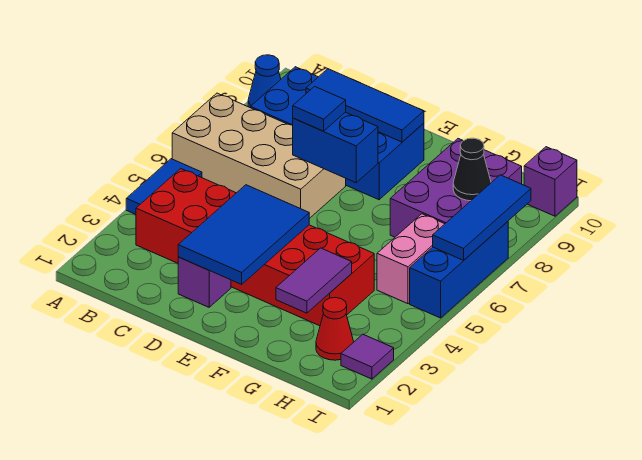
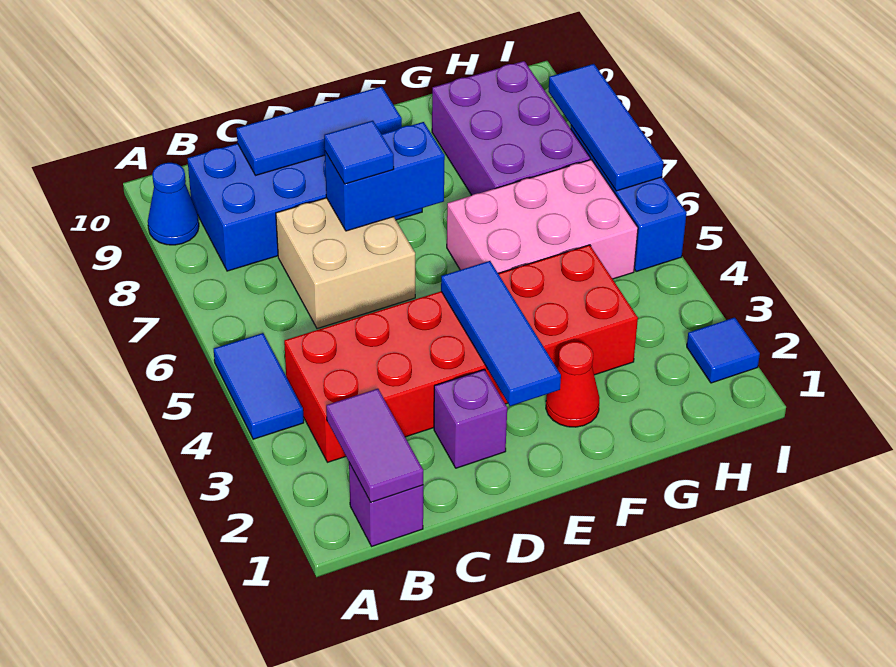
tan brick A6:D7 level 1 -> tan brick C6:D7 level 1
blue tile D2:E4 level 2 -> blue tile E2:E4 level 2
purple tile G2:G3 level 2 -> purple tile B1:B2 level 2
red cone H2 level 1 -> red cone F2 level 1
pink brick H5:H6 level 1 -> pink brick F5:H6 level 1
black cone H8 level 2 -> none
purple tile I2 level 1 -> blue tile I2 level 1
purple brick I10 level 1 -> purple brick B1 level 1

